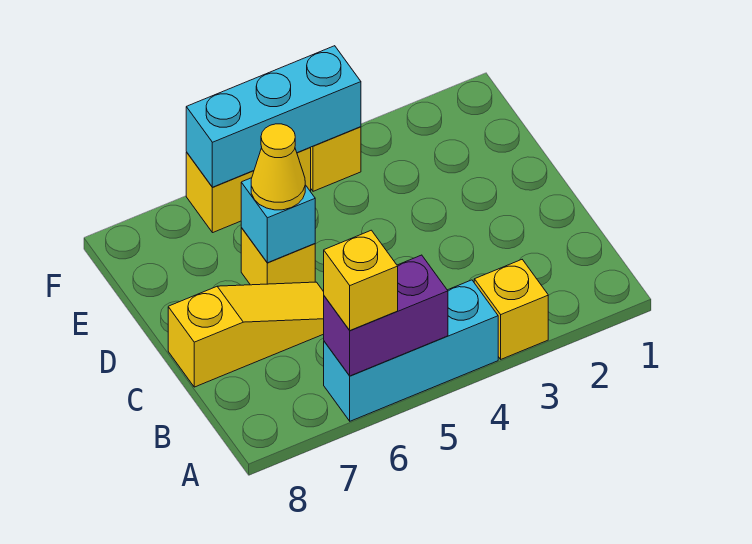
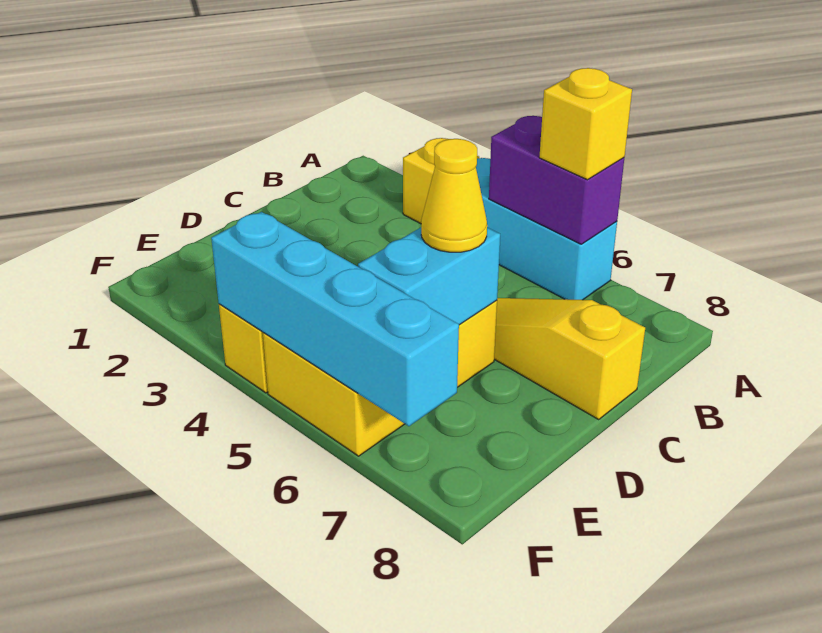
cyan brick D6 level 2 -> cyan brick D6:E6 level 2
cyan brick F4:F6 level 2 -> cyan brick F4:F7 level 2

